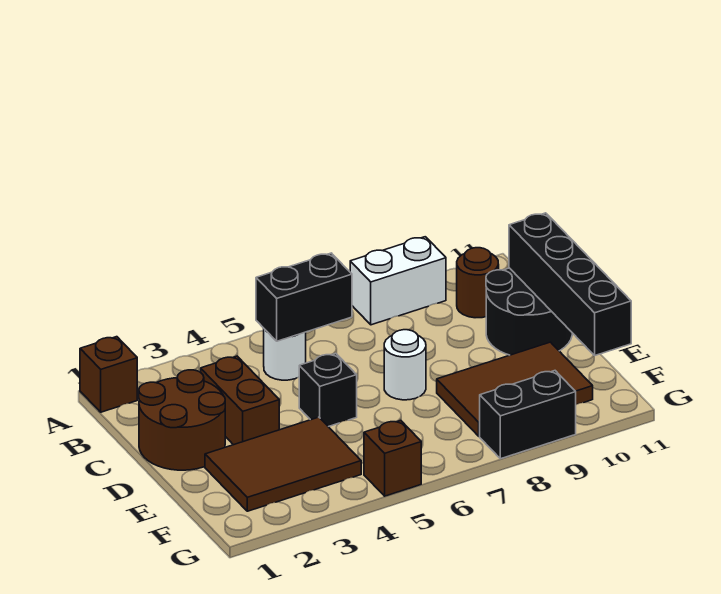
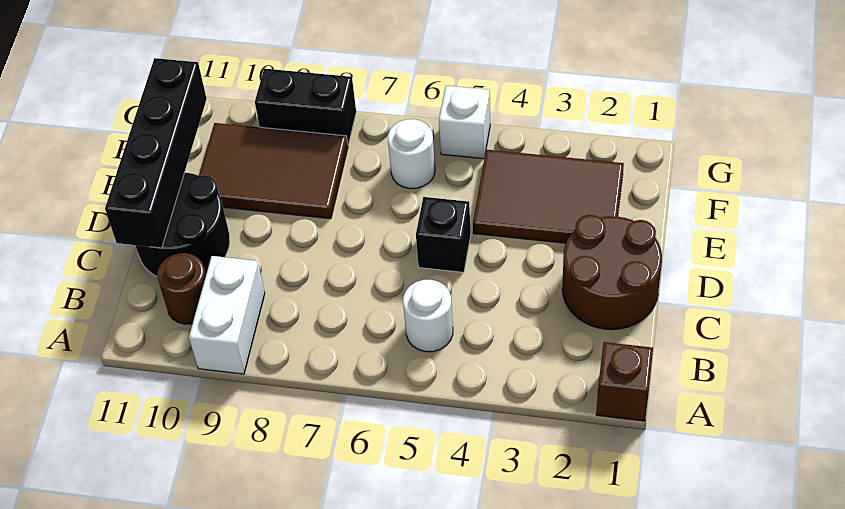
white brick A8:A9 level 1 -> white brick A9:B9 level 1
black brick B5:B6 level 2 -> none
brown brick C3:D3 level 1 -> none
white round brick D7 level 1 -> white round brick F6 level 1
brown brick G5 level 1 -> white brick G5 level 1

